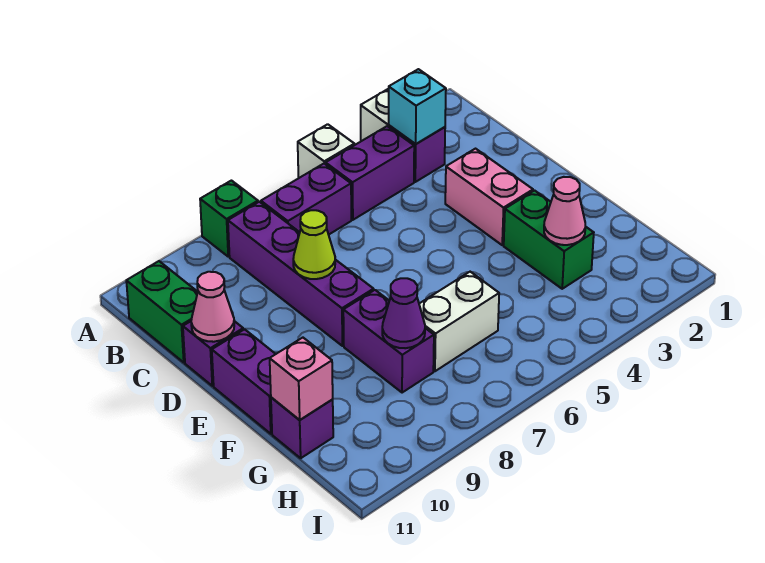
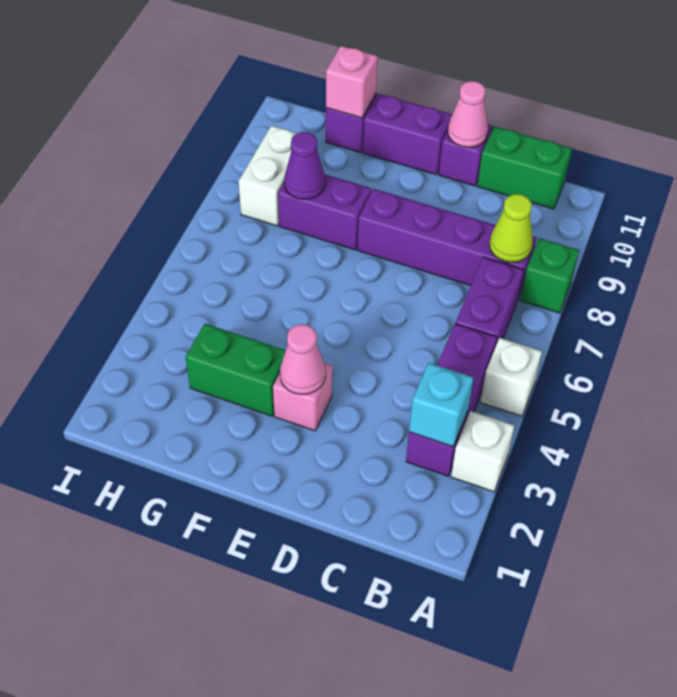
pink brick D3:E3 level 1 -> pink brick E3 level 1
lime cone D8 level 2 -> lime cone B8 level 2
pink cone G3 level 2 -> pink cone E3 level 2
white brick G6:G7 level 1 -> white brick H8:H9 level 1

